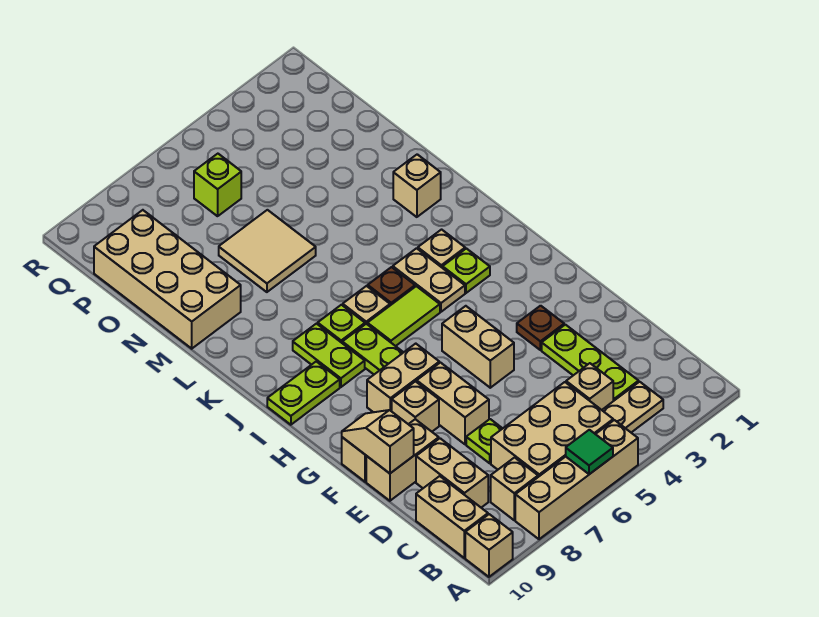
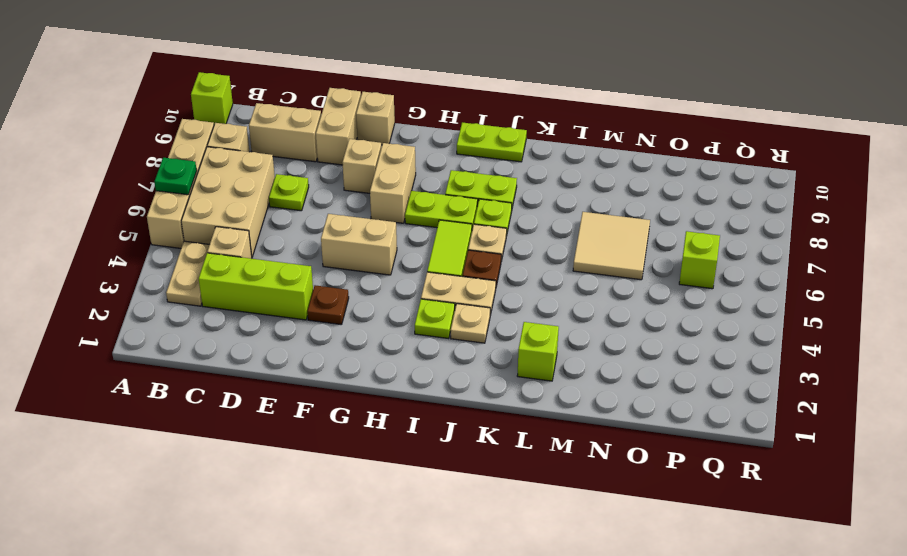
green tile A6 level 2 -> green plate A6 level 2
tan brick A10 level 1 -> lime brick A10 level 1
tan brick B10:C10 level 1 -> none
lime plate C3:E3 level 1 -> lime brick C3:E3 level 1
tan brick E7:F7 level 1 -> none
tan slope E10:F10 level 2 top E -> none
lime plate I9:I10 level 1 -> lime plate I10:J10 level 1
tan brick L2 level 1 -> lime brick L2 level 1
tan brick M9:P10 level 1 -> none

